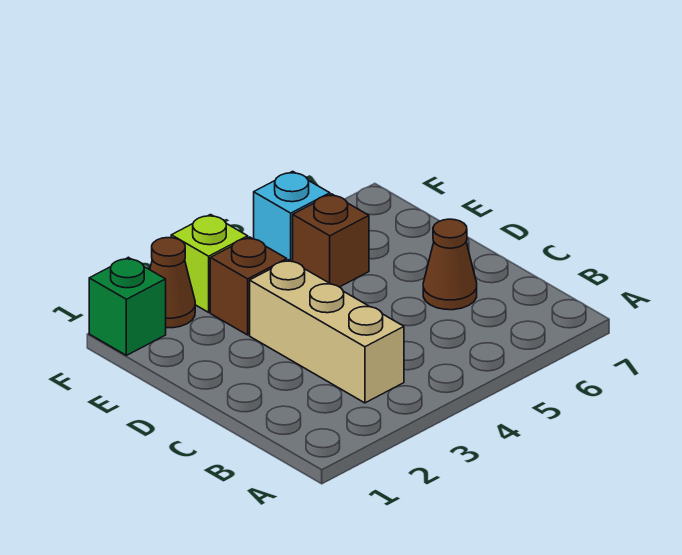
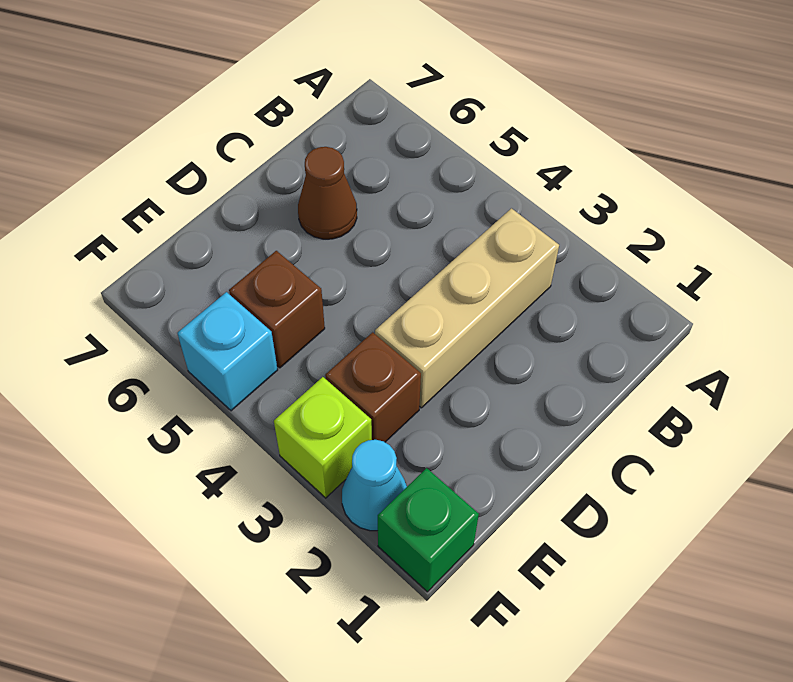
brown cone F2 level 1 -> cyan cone F2 level 1

